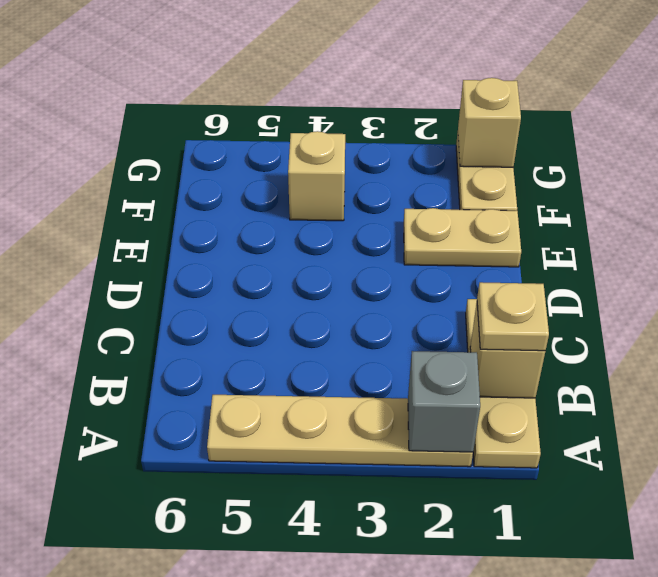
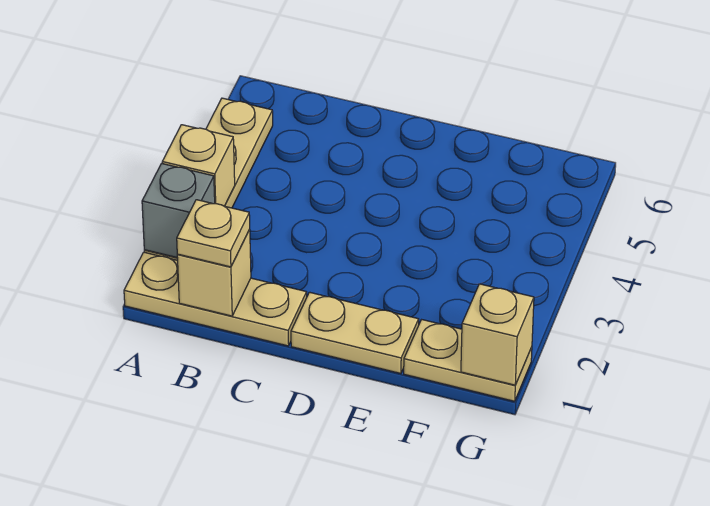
tan plate E1:E2 level 1 -> tan plate D1:E1 level 1
tan brick F4 level 1 -> tan brick A3 level 2

